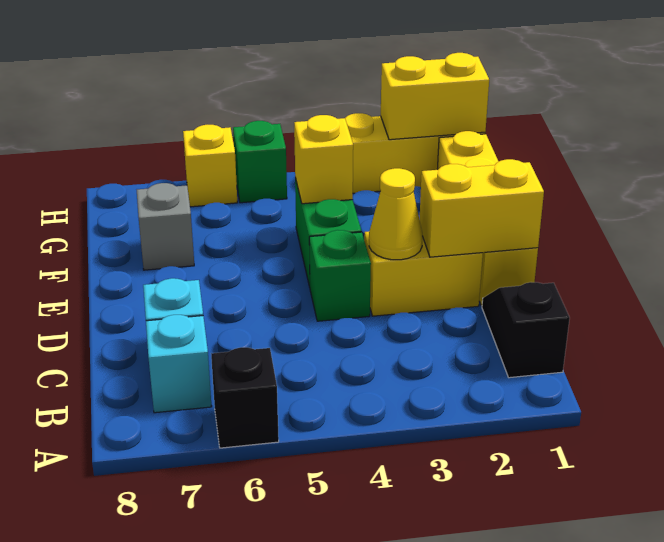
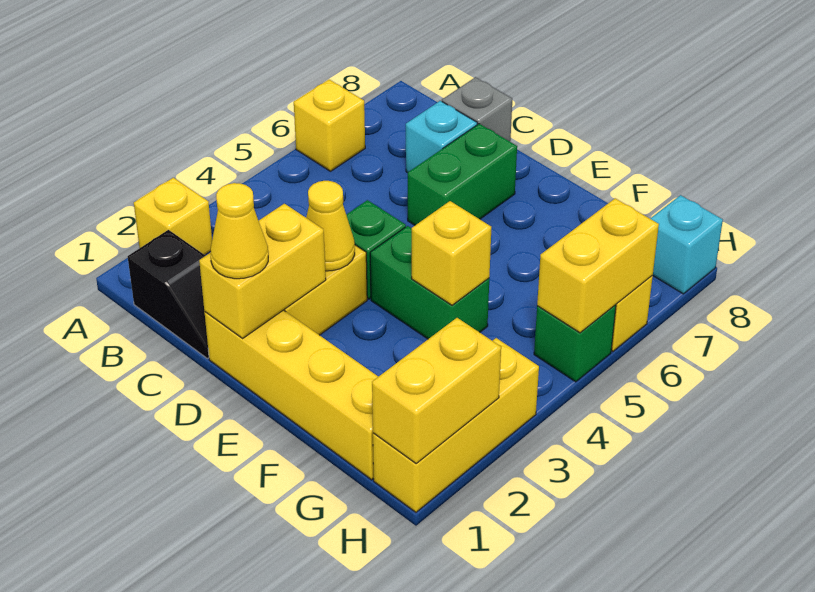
none -> yellow brick A2 level 1
black brick A6 level 1 -> yellow brick A6 level 1
cyan brick B7 level 1 -> cyan brick H8 level 1
none -> yellow cone D1 level 3
none -> green brick D6:D7 level 1
grey brick F7 level 1 -> grey brick C8 level 1
none -> yellow brick H5:H6 level 2

